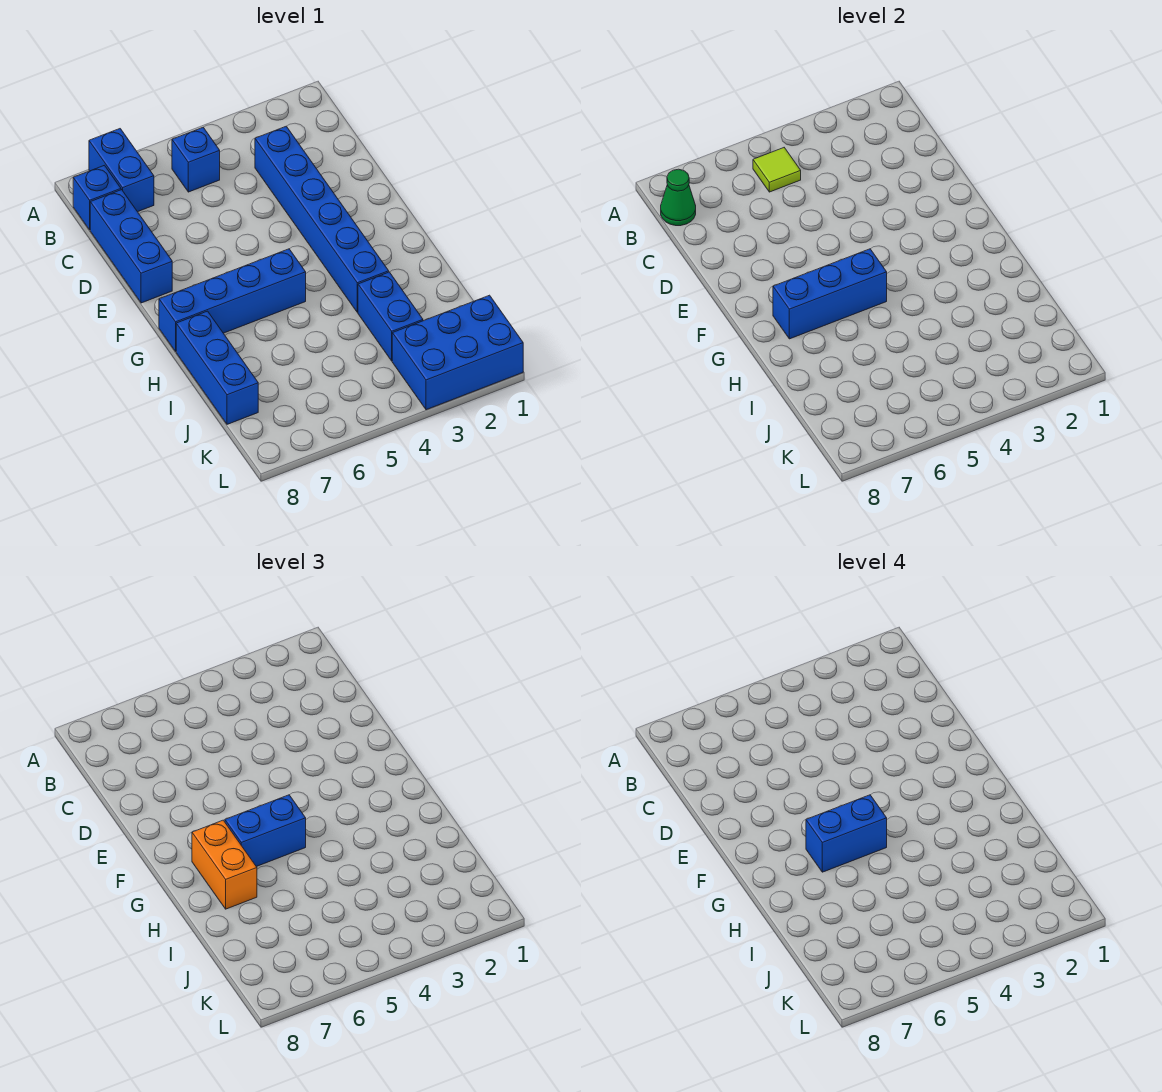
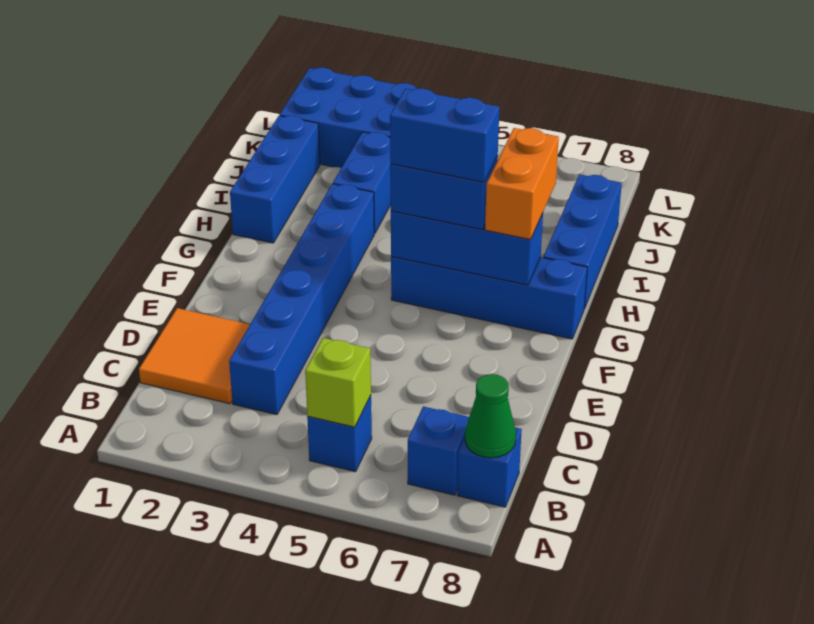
blue brick A7:B7 level 1 -> blue brick B7 level 1
lime tile B5 level 2 -> lime brick B5 level 2
none -> orange tile C1:D2 level 1
blue brick C8:E8 level 1 -> blue brick H1:J1 level 1

